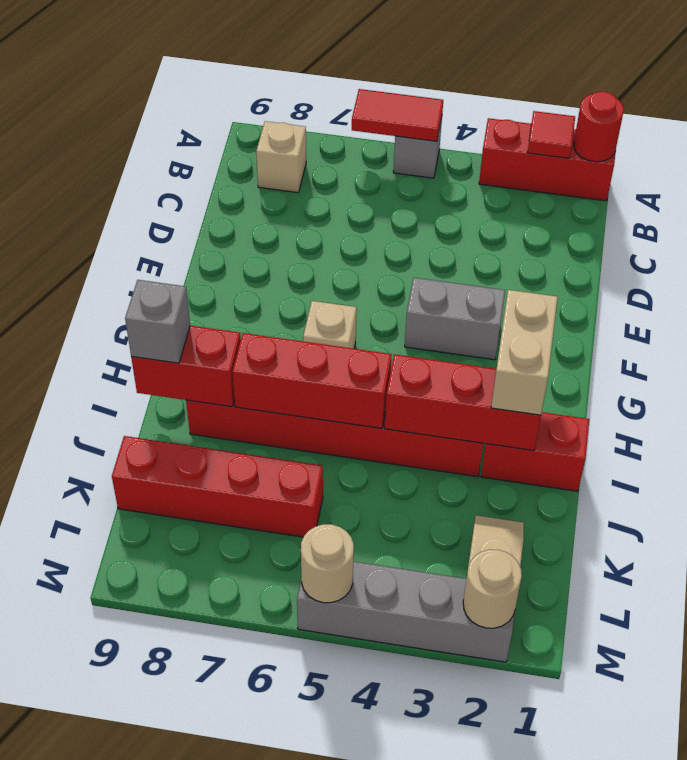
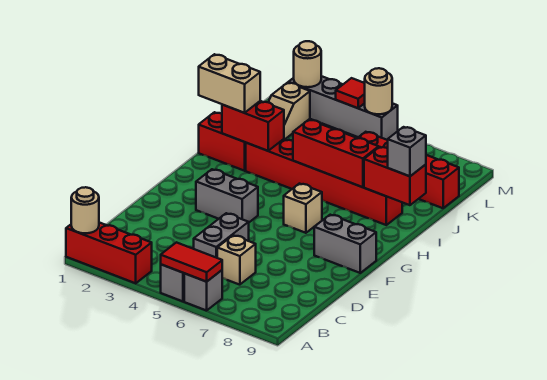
red round brick A1 level 2 -> tan round brick A1 level 2
red tile A2 level 2 -> red tile M4 level 2
none -> grey brick A6 level 1
tan brick B8 level 1 -> tan brick C6 level 1
none -> grey brick C5:D5 level 1
none -> grey brick F8:F9 level 1
tan brick H2:I2 level 3 -> tan brick I1:I2 level 3
red brick I2:I4 level 2 -> red brick I2:I3 level 2

